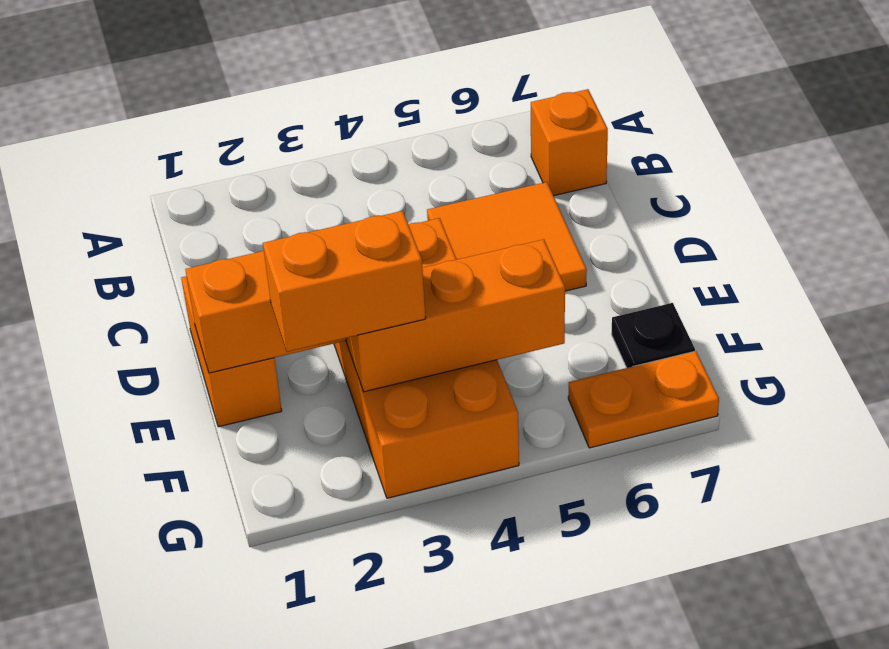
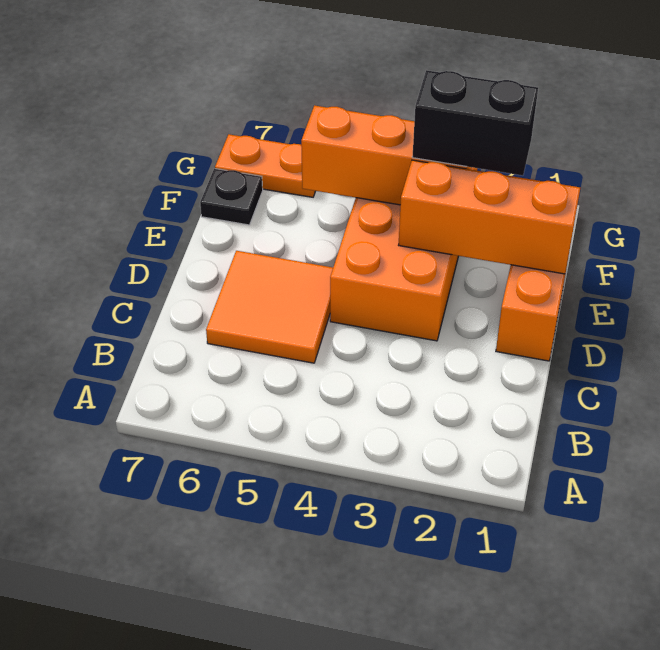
orange brick B7 level 1 -> none
orange brick F2:F3 level 3 -> black brick F2:F3 level 3

